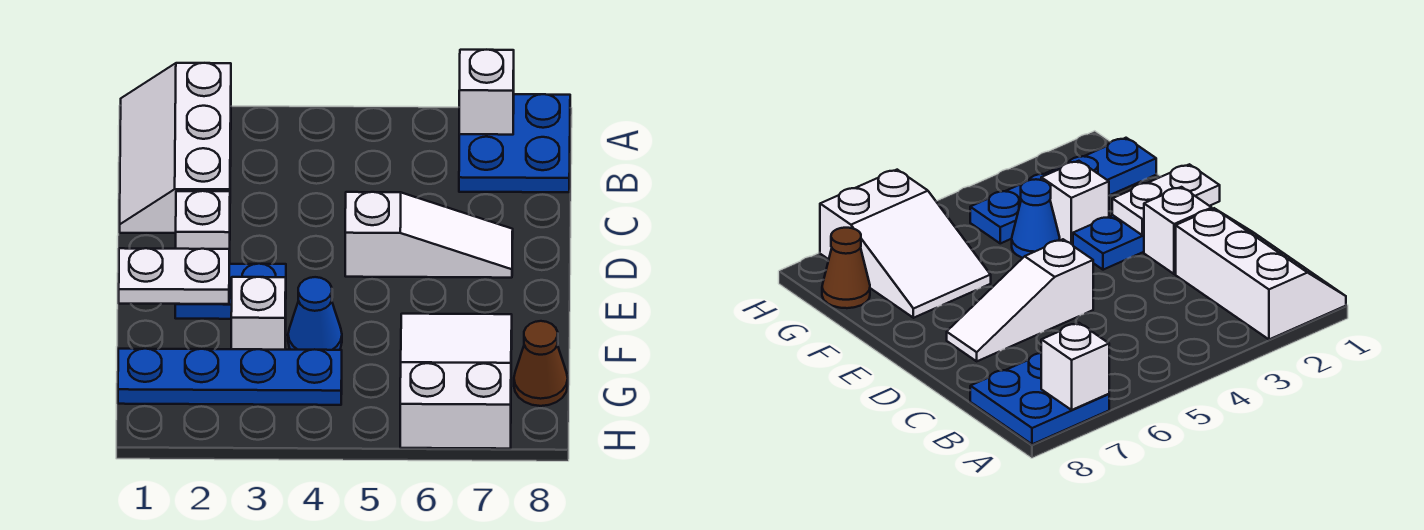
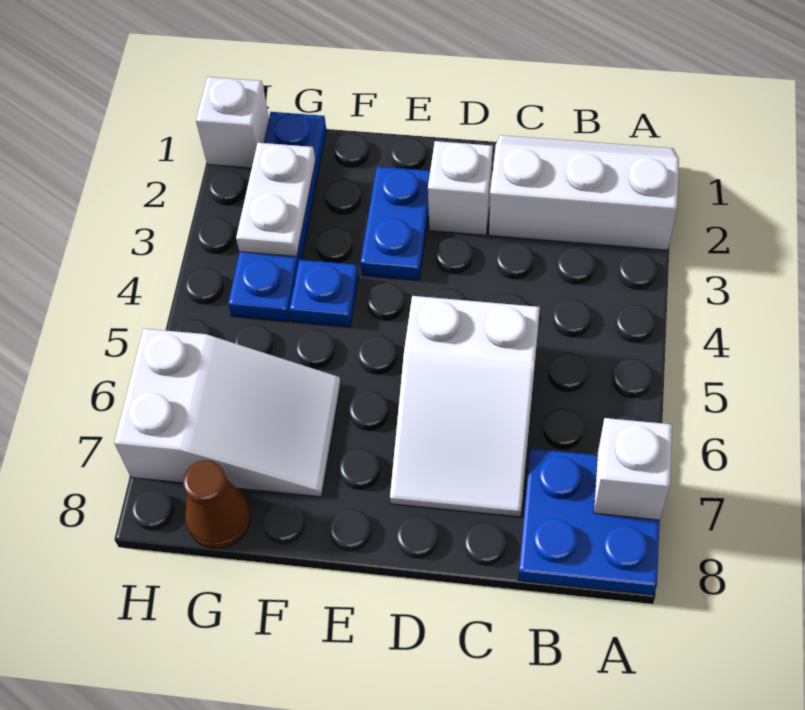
white slope D5:D7 level 1 top 5 -> white slope C5:D7 level 1 top 5
white plate E1:E2 level 2 -> white plate G2:G3 level 2
white brick F3 level 1 -> white brick H1 level 1
blue cone F4 level 1 -> blue plate F4 level 1

